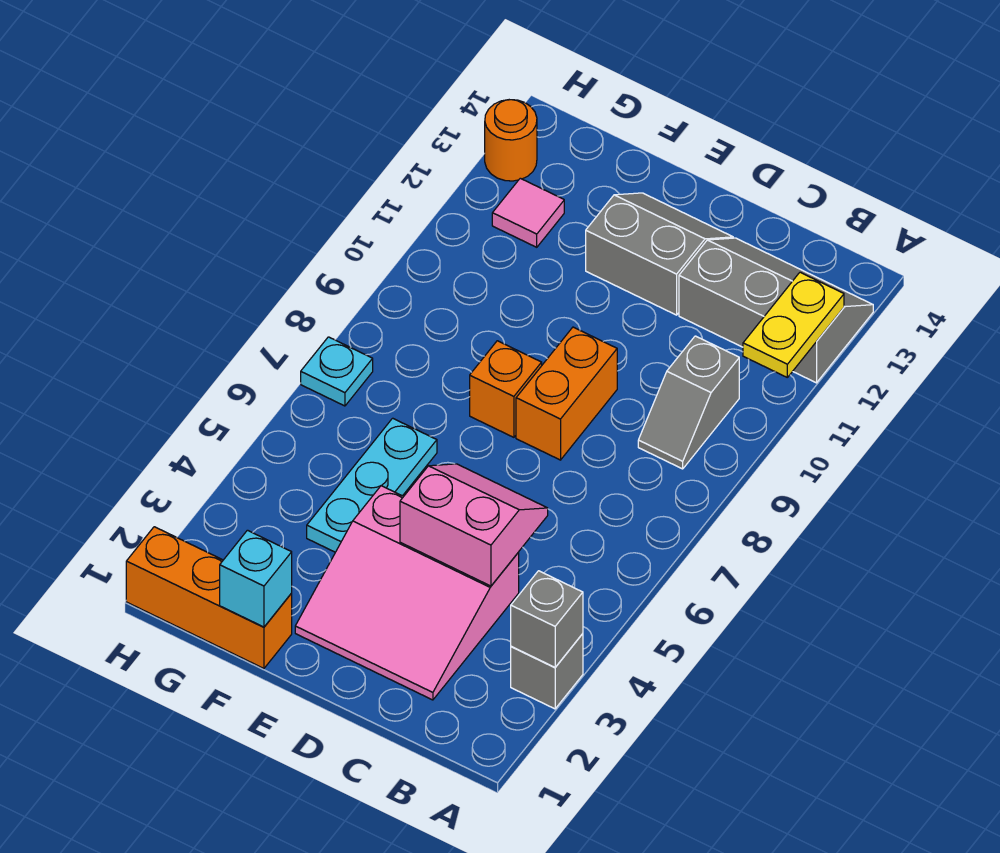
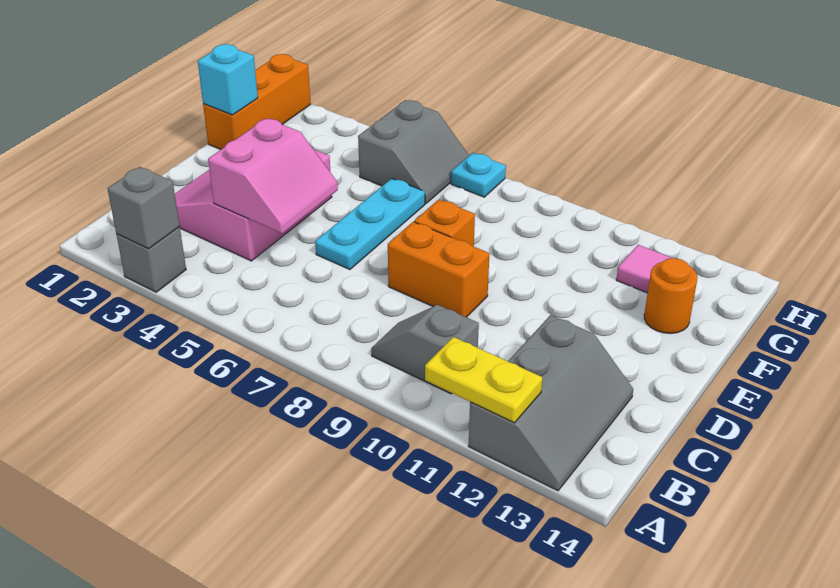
grey slope D12:E13 level 1 top 12 -> grey slope G5:H6 level 1 top 5
cyan plate F4:F6 level 1 -> cyan plate D6:F6 level 1
orange round brick H13 level 1 -> orange round brick F13 level 1

